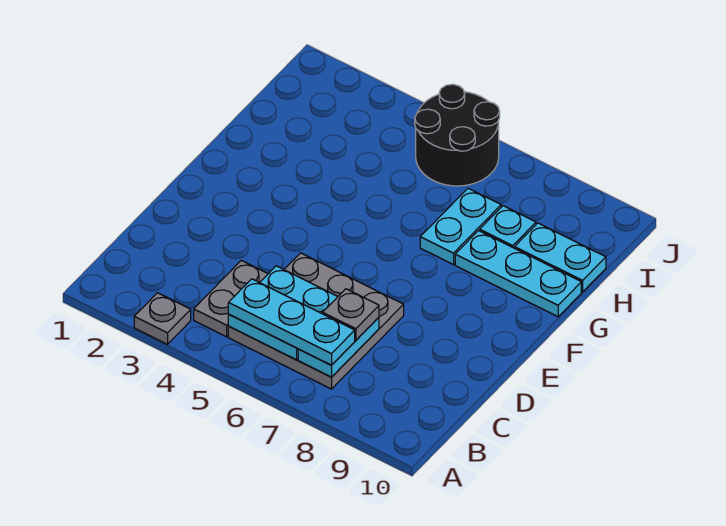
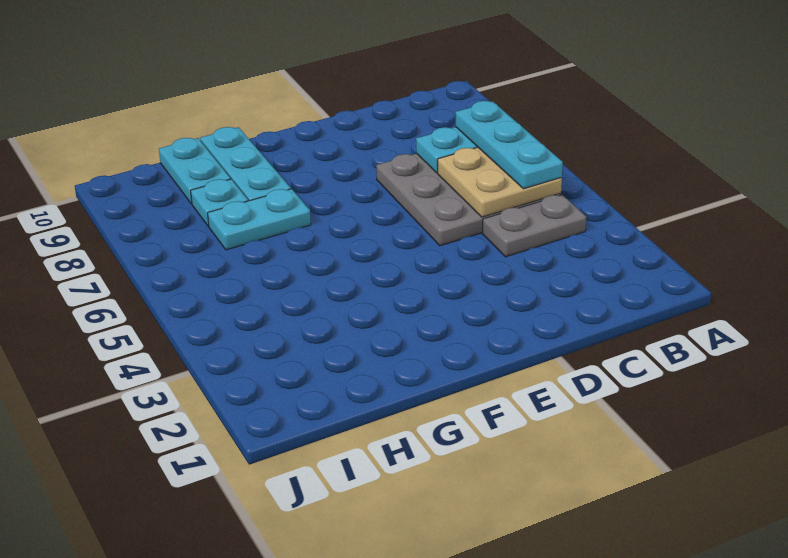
grey plate A3 level 1 -> none
cyan plate B5:C6 level 2 -> tan plate B5:C6 level 2
grey plate C7 level 3 -> none
black round brick I5:J6 level 1 -> none

